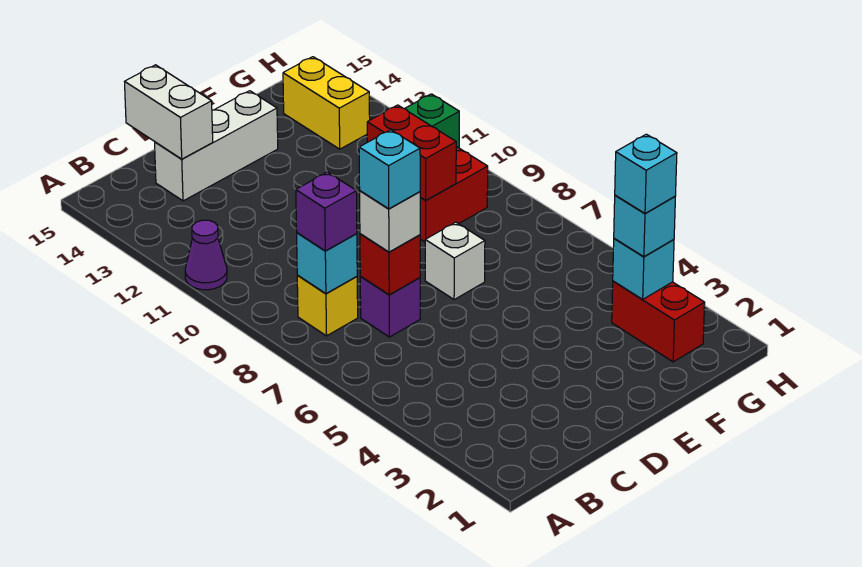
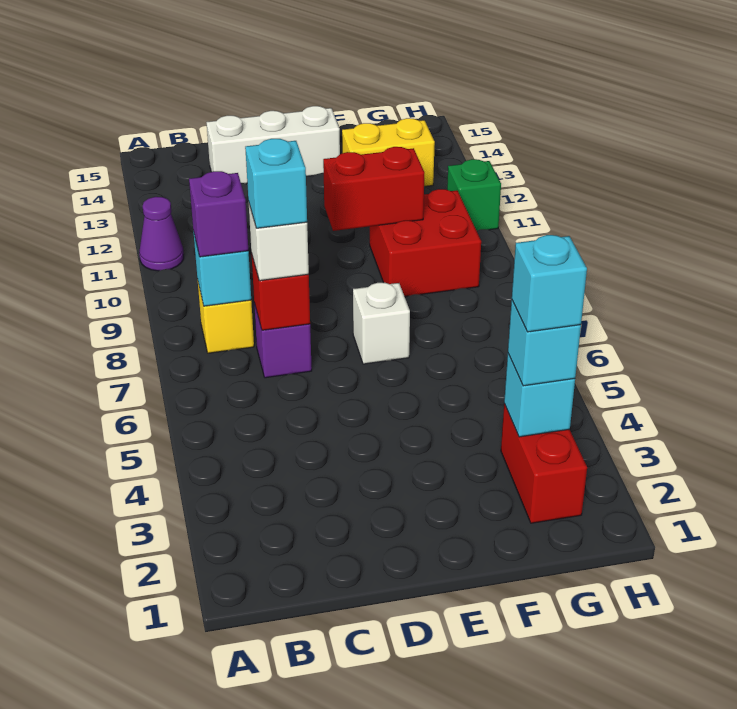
white brick C14:C15 level 2 -> none
red brick F9:F10 level 2 -> red brick E10:F10 level 2
yellow brick G13:G14 level 1 -> yellow brick F13:G13 level 1

